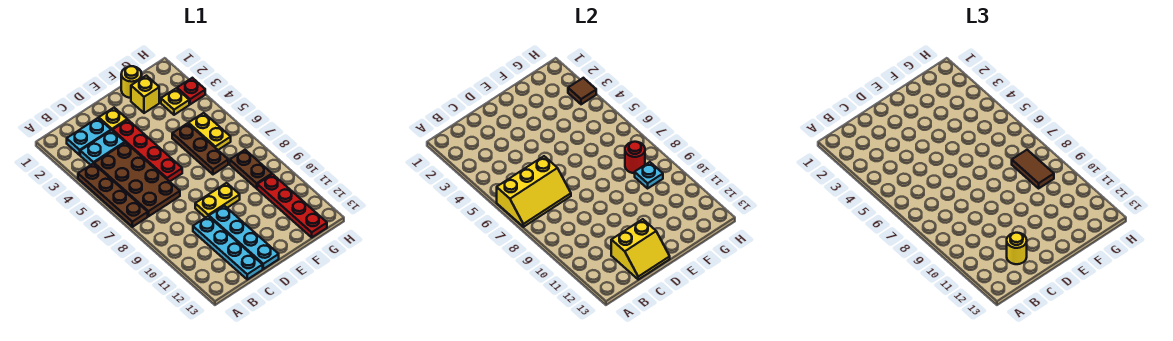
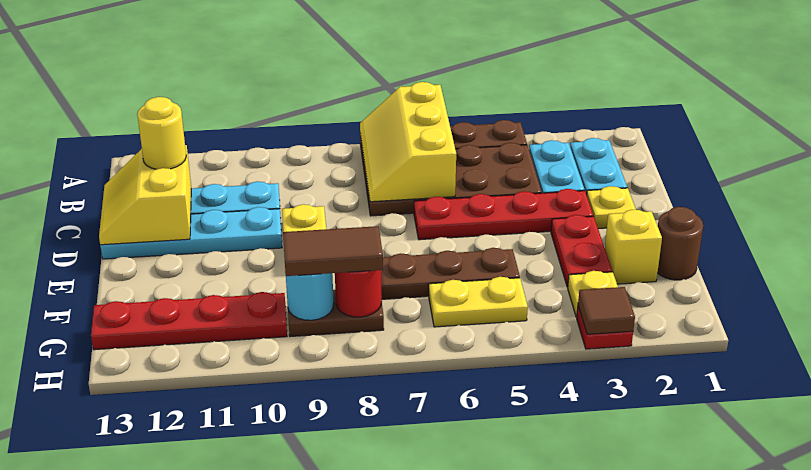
none -> red plate E3:F3 level 1
yellow round brick F1 level 1 -> brown round brick F1 level 1
cyan plate G9 level 2 -> cyan round brick G9 level 2

